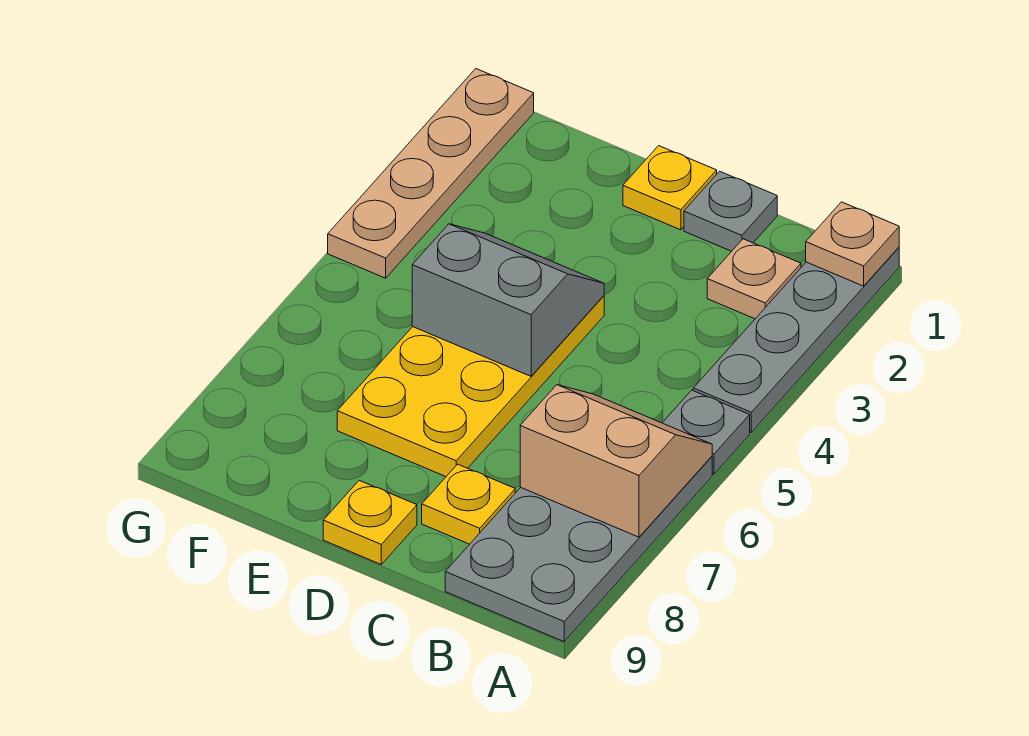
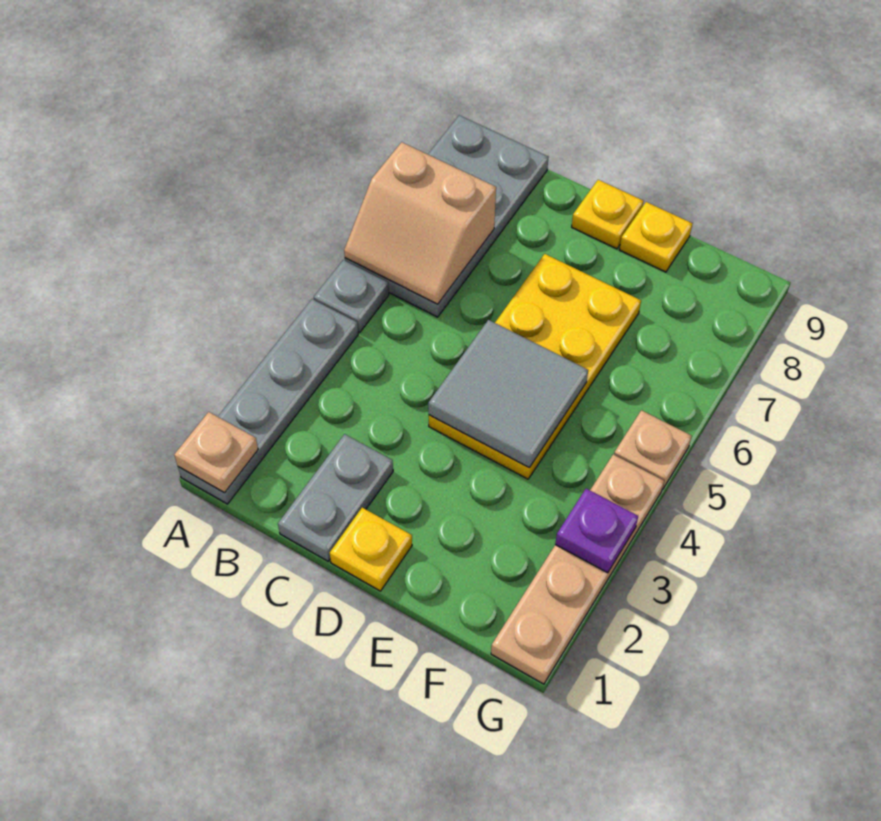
tan plate B2 level 1 -> tan plate G5 level 1
grey plate C1 level 1 -> grey plate C1:C2 level 1
yellow plate C8 level 1 -> yellow plate E9 level 1
grey slope D4:E5 level 2 top 5 -> grey tile D4:E5 level 2
none -> purple plate G3 level 2

